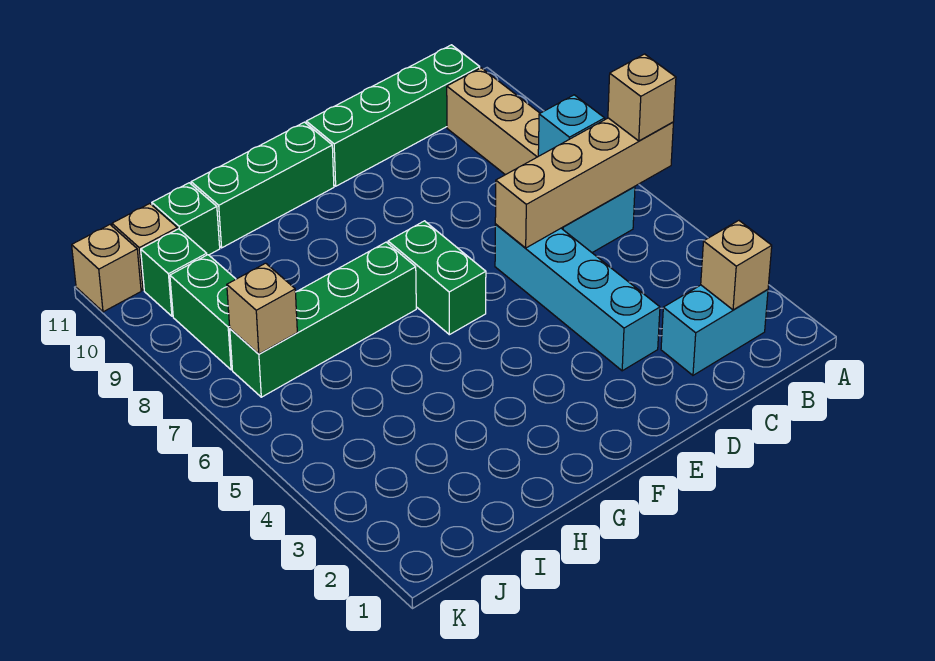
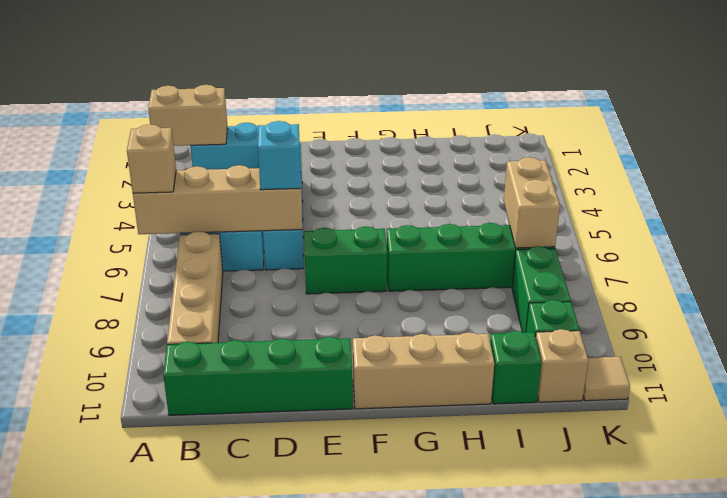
tan brick B2 level 2 -> tan brick A2:B2 level 2
cyan brick B7 level 2 -> cyan brick D6 level 3
green brick F6:F7 level 1 -> green brick E7:F7 level 1
green brick F11:H11 level 1 -> tan brick F11:H11 level 1
tan brick J7 level 2 -> tan brick J6:J7 level 2
tan brick K11 level 1 -> tan tile K11 level 1

